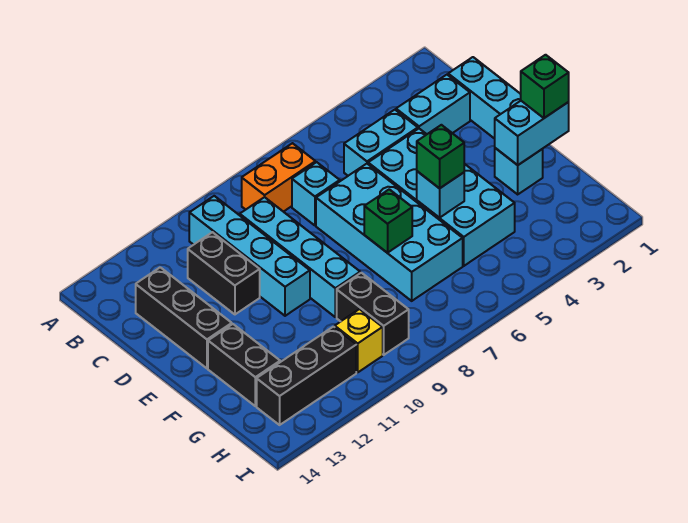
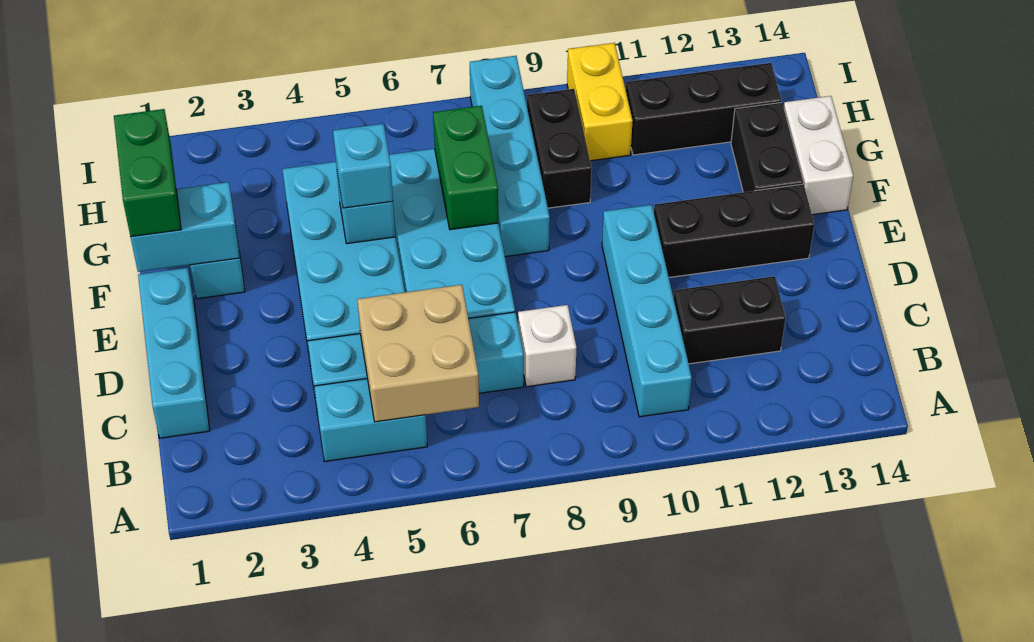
none -> tan brick B5:C6 level 2
orange brick B7:B8 level 1 -> none
cyan brick C2:C3 level 1 -> cyan brick B4:B5 level 1
none -> white brick C8 level 1
cyan brick C9:F9 level 1 -> cyan brick F8:I8 level 1
black brick C11:D11 level 1 -> black brick C11:C12 level 1
black brick C13:E13 level 1 -> black brick E11:E13 level 1
green brick F1 level 3 -> green brick F1:G1 level 3
green brick F5 level 3 -> cyan brick F5 level 3
green brick F7 level 2 -> green brick F7:G7 level 2
none -> white brick F14:G14 level 1
yellow brick H10 level 1 -> yellow brick H10:I10 level 1

